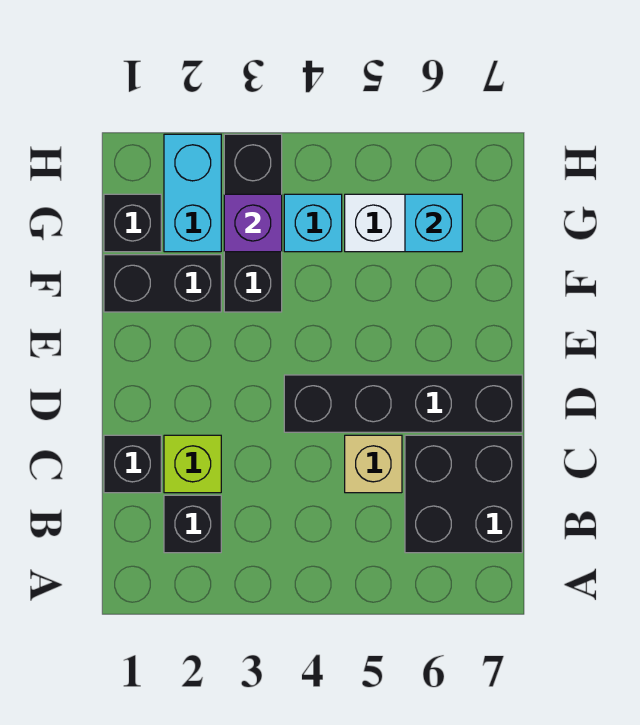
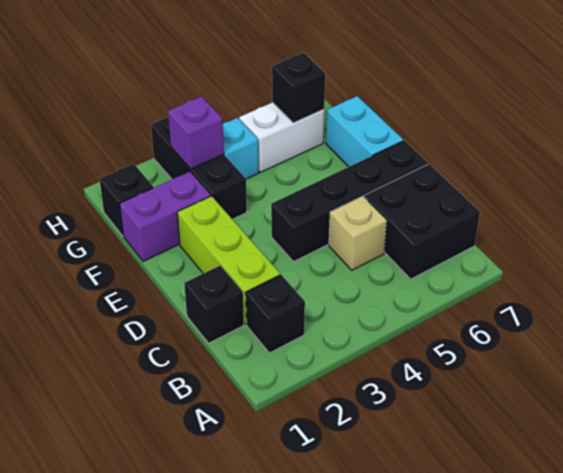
lime brick C2 level 1 -> lime brick C2:E2 level 1
black brick F1:F2 level 1 -> purple brick F1:F2 level 1
cyan brick G2:H2 level 1 -> cyan brick E7:F7 level 1
cyan brick G6 level 2 -> black brick G6 level 2

